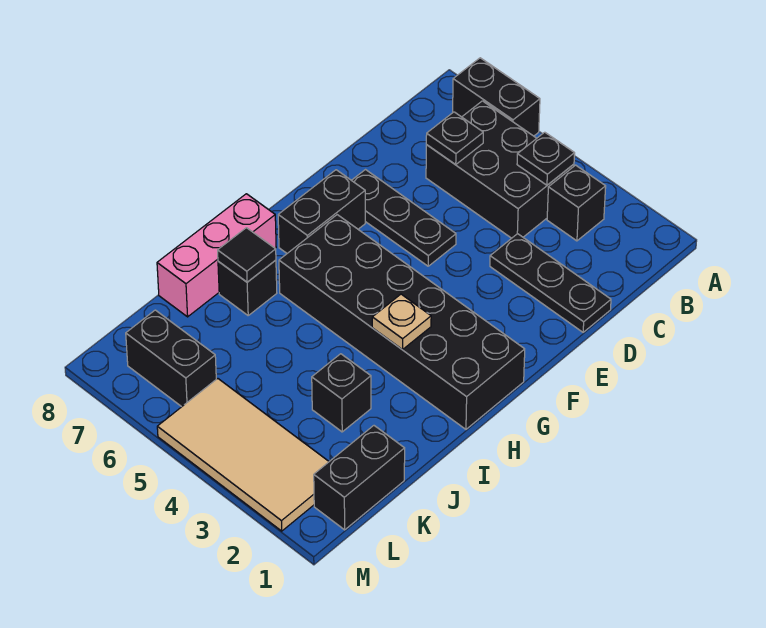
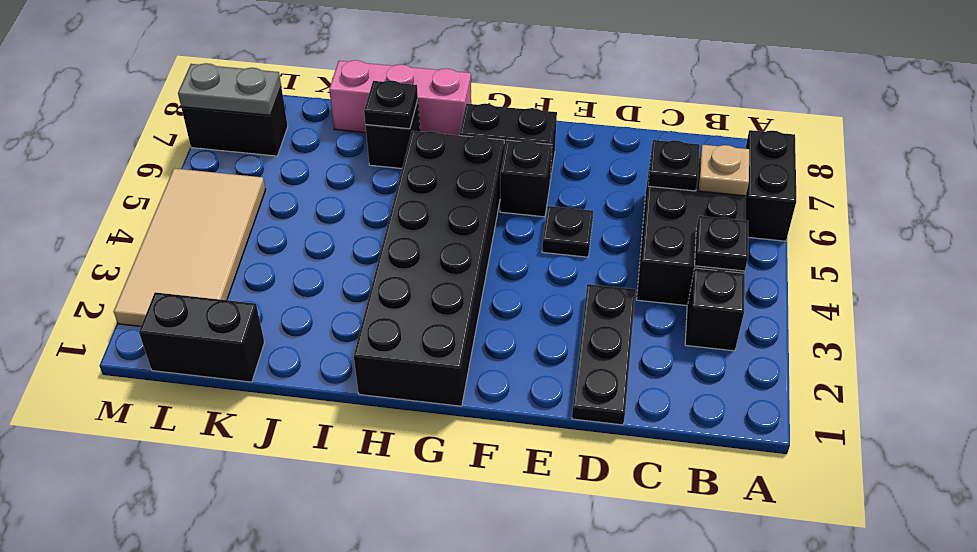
black plate E5:E7 level 1 -> black plate E5 level 1
tan plate H3 level 2 -> tan plate B6 level 2
black tile I7 level 2 -> black plate I7 level 2
black brick J3 level 1 -> black brick F6 level 1
black brick L6:L7 level 1 -> black brick L7:M7 level 1
none -> grey plate L7:M7 level 2

